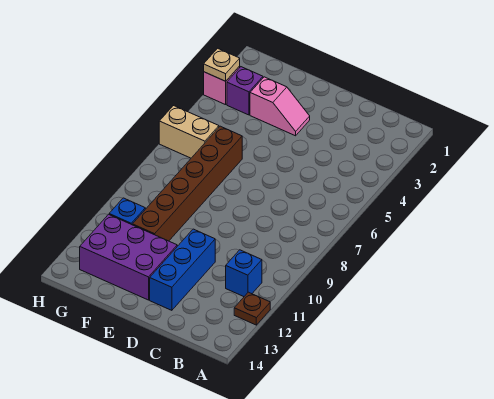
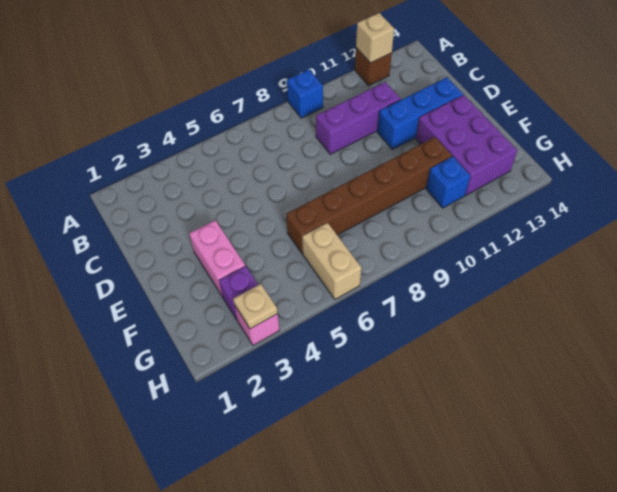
brown plate A12 level 1 -> brown brick A12 level 1
none -> tan brick A12 level 2
blue brick B11 level 1 -> blue brick A9 level 1
none -> purple brick C9:C11 level 1
pink slope E3:F3 level 1 top F -> pink brick E3:F3 level 1

